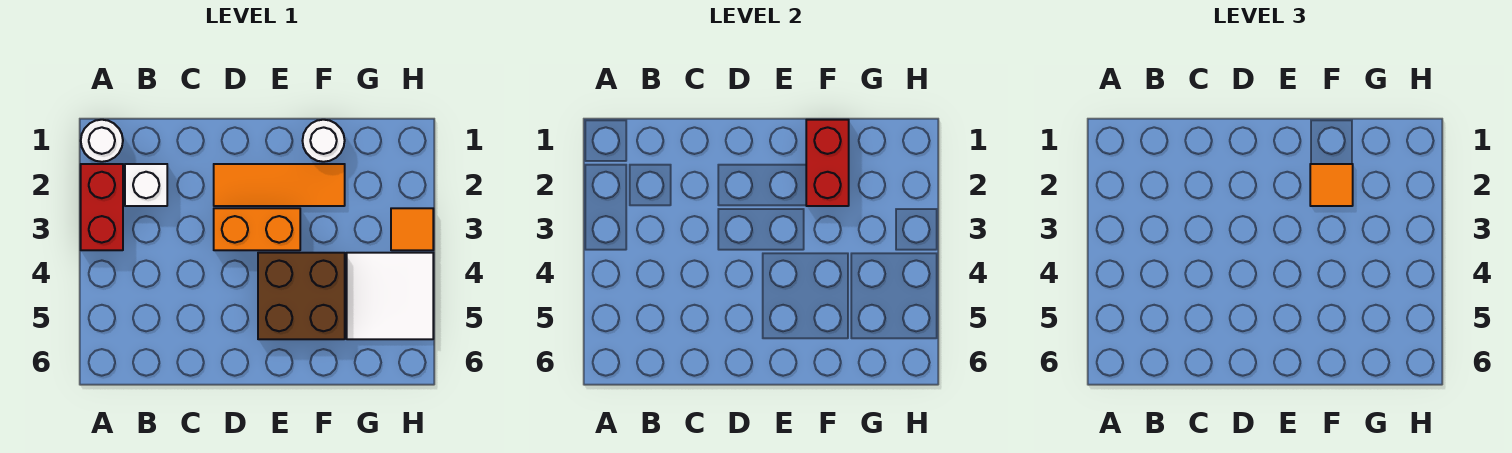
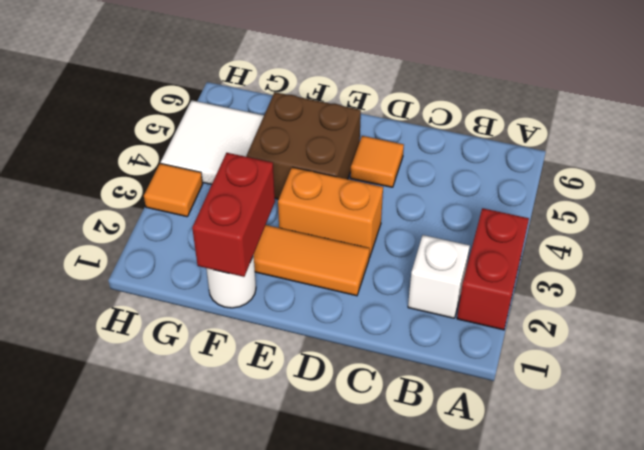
white round brick A1 level 1 -> none
orange tile F2 level 3 -> orange tile D5 level 1

